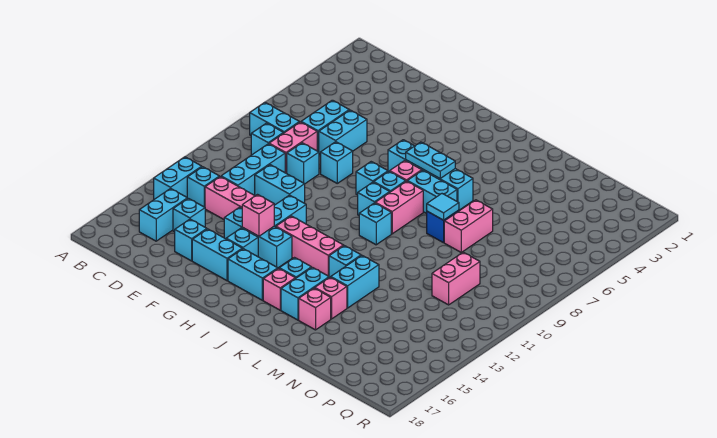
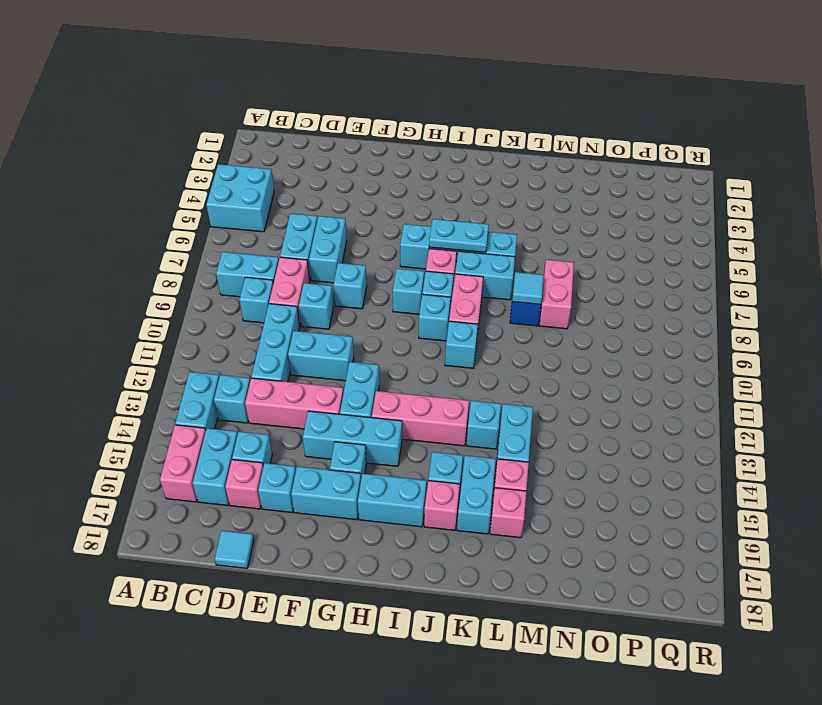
none -> cyan brick A4:B5 level 1
none -> cyan tile D18 level 1
pink brick G14 level 2 -> pink brick D16 level 1
pink brick O10:O11 level 1 -> pink brick B15:B16 level 1

